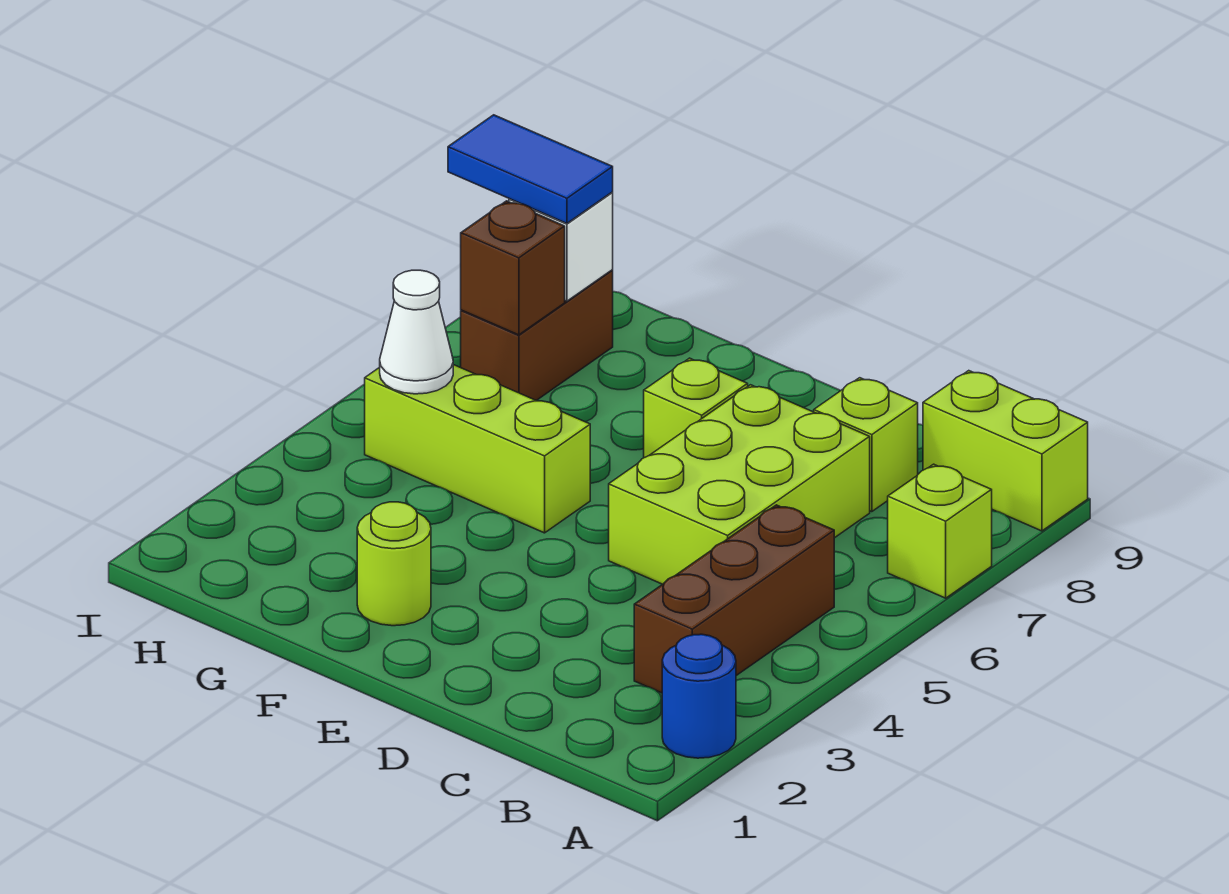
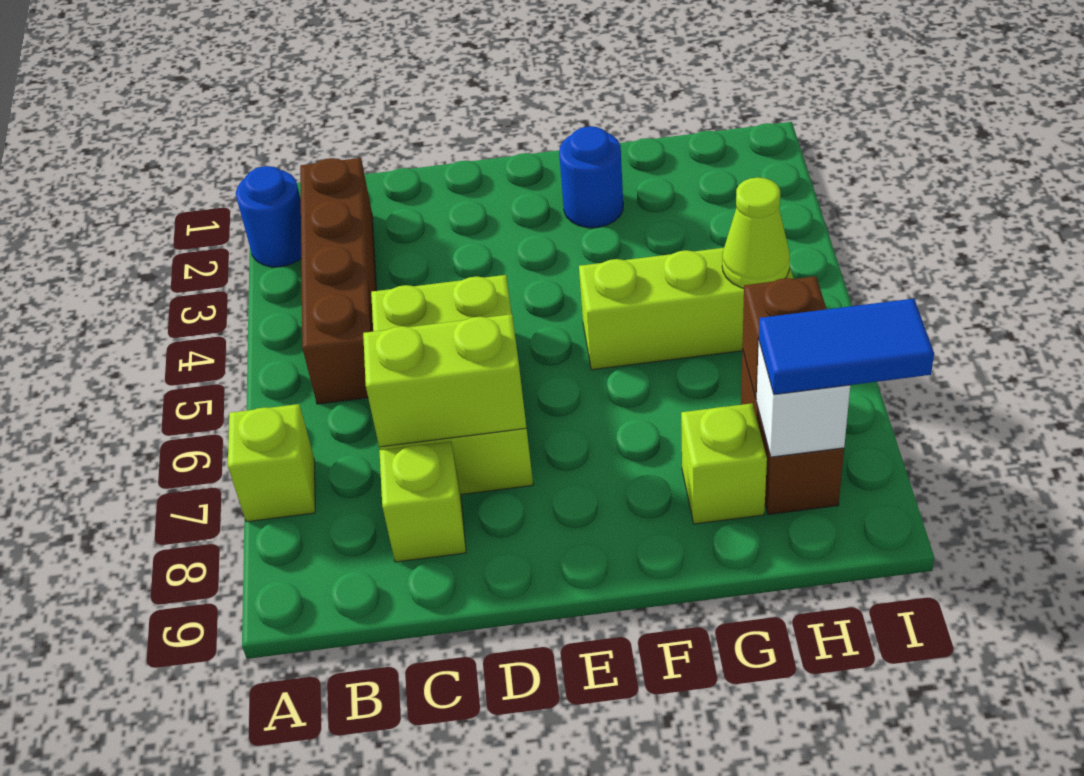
lime brick A9:B9 level 1 -> lime brick C7:D7 level 2
brown brick B3:B5 level 1 -> brown brick B2:B5 level 1
lime brick E7 level 1 -> lime brick G8 level 1
lime round brick F2 level 1 -> blue round brick F2 level 1
white cone H5 level 2 -> lime cone H5 level 2

